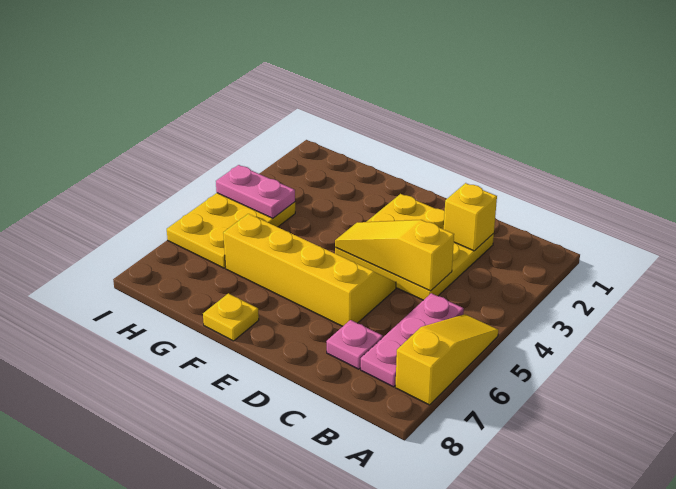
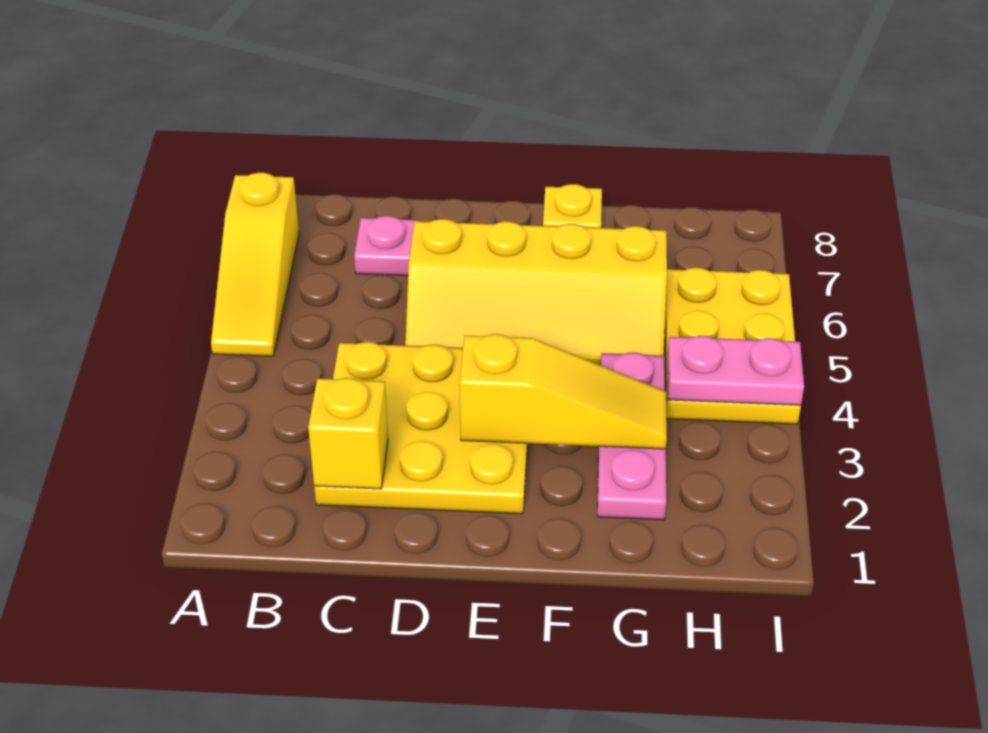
pink plate B5:B7 level 1 -> pink plate G2:G4 level 1
yellow slope C4:E4 level 2 top C -> yellow slope E3:G3 level 2 top E

